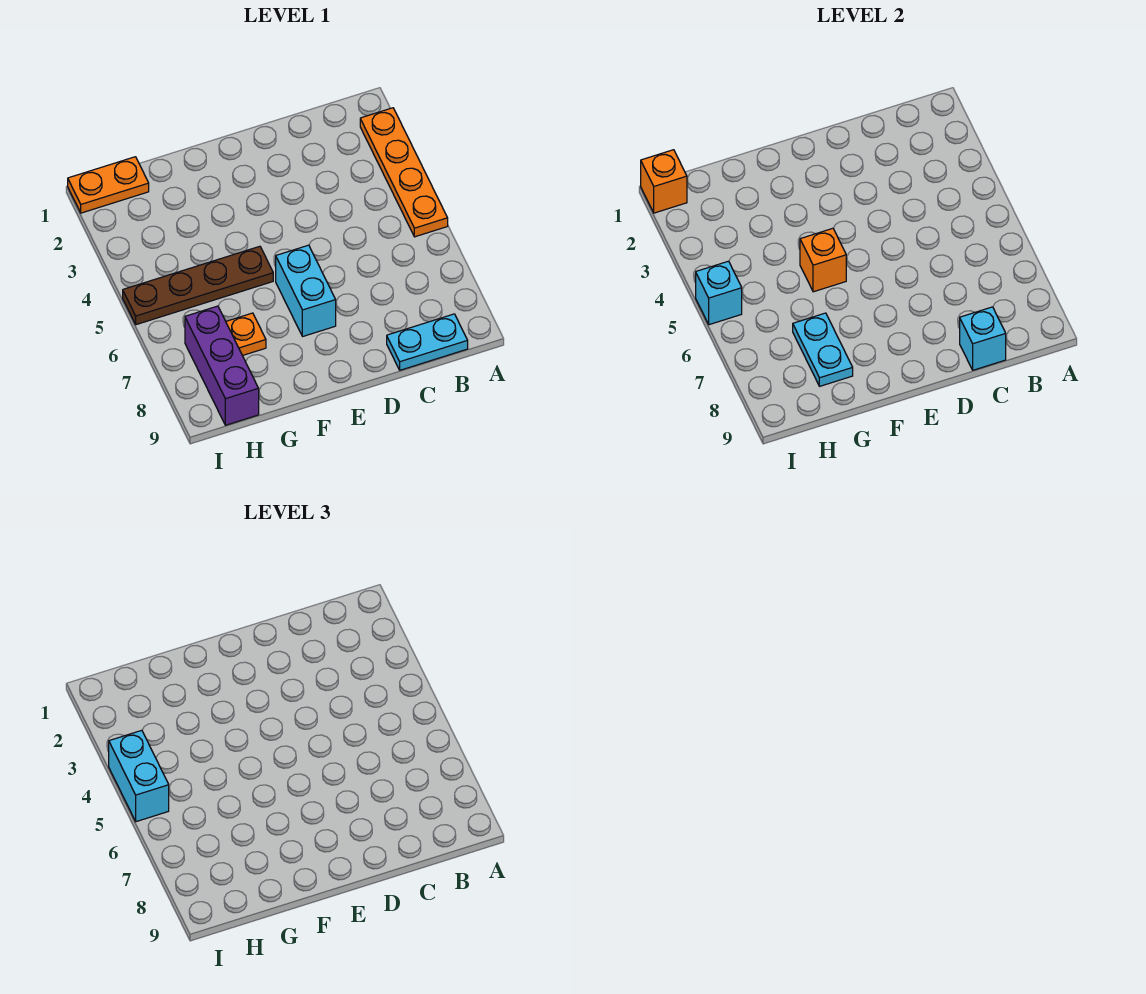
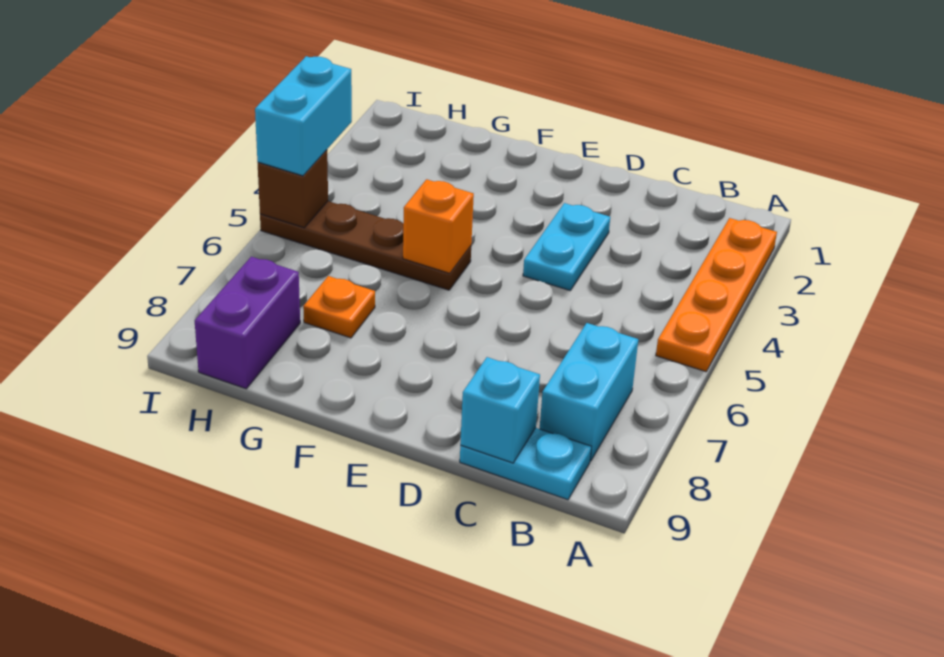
cyan brick E6:E7 level 1 -> cyan brick B7:B8 level 1
cyan plate G7:G8 level 2 -> cyan plate D3:D4 level 1
orange plate H1:I1 level 1 -> none
purple brick H7:H9 level 1 -> purple brick H8:H9 level 1
orange brick I1 level 2 -> none
cyan brick I5 level 2 -> brown brick I5 level 2

